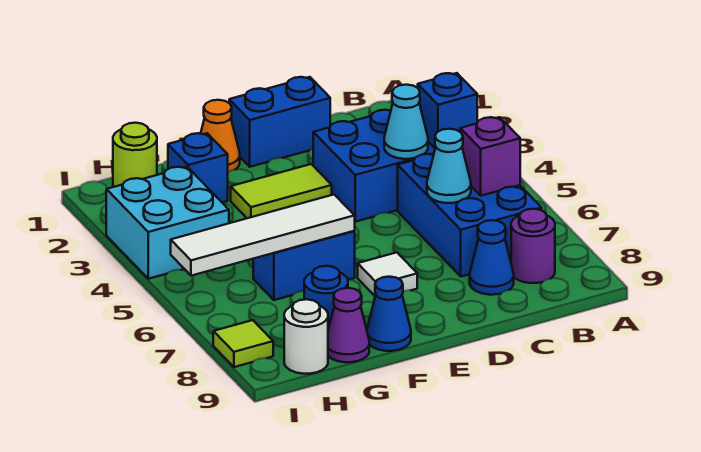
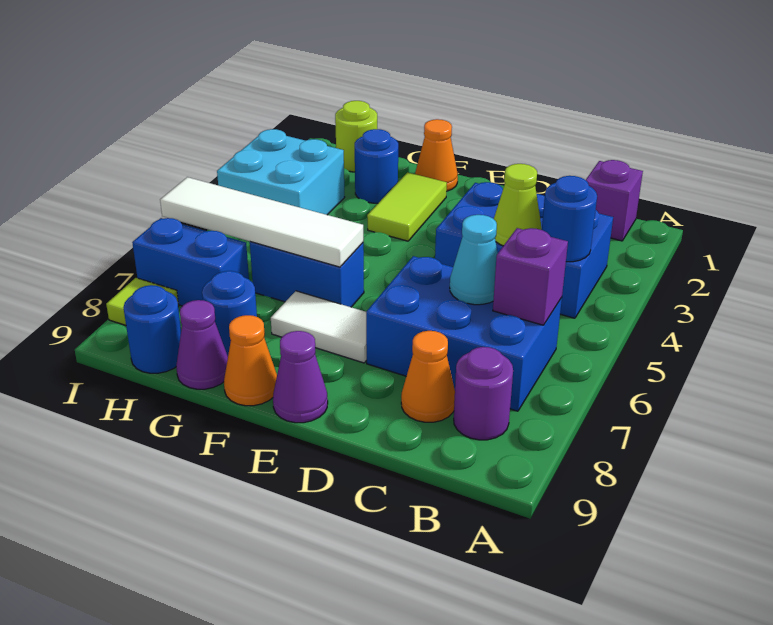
none -> purple brick B1 level 1
blue brick B4 level 2 -> blue round brick B4 level 2
blue brick B5:C7 level 1 -> blue brick B6:D7 level 1
cyan cone C4 level 2 -> lime cone C4 level 2
blue cone C8 level 1 -> orange cone C8 level 1
blue brick D1:E1 level 1 -> blue brick H7:I7 level 1
lime tile E3:F3 level 1 -> lime tile F2:F3 level 1
white tile E7 level 1 -> white tile E7:F7 level 1
none -> purple cone E9 level 1
blue cone F9 level 1 -> orange cone F9 level 1
blue brick G2 level 1 -> blue round brick G2 level 1
white round brick H9 level 1 -> blue round brick H9 level 1

